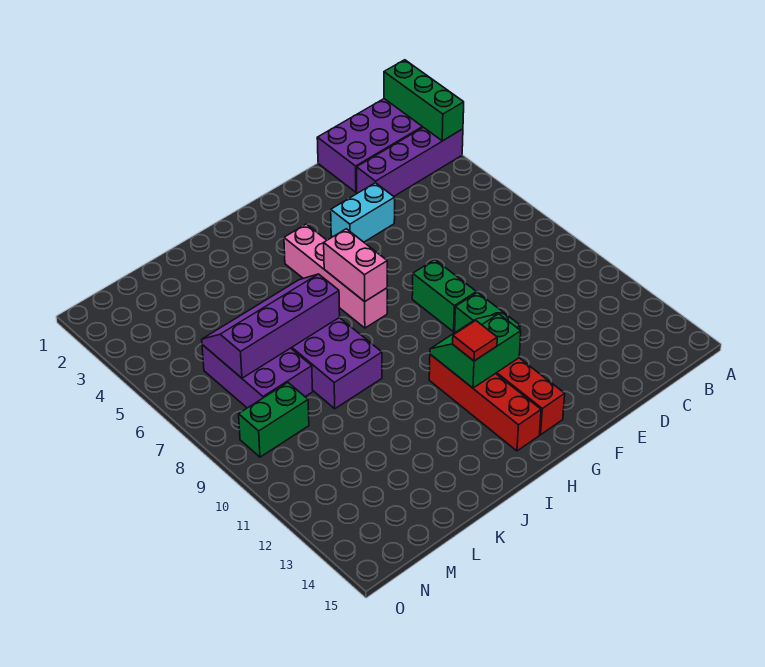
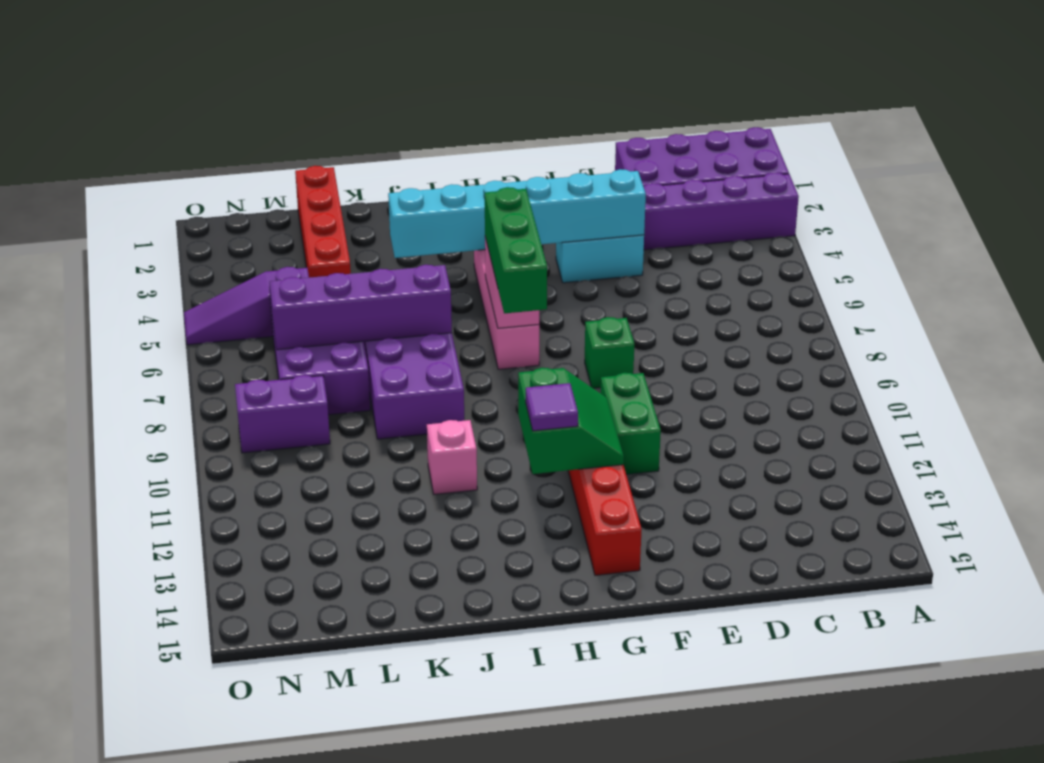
green brick A1:A3 level 2 -> green brick H6:H8 level 3
none -> cyan brick E4:J4 level 2
green brick F8:F9 level 1 -> green brick F8 level 1
green slope G11:H12 level 2 top 12 -> green slope G11:H12 level 2 top H
red brick H11:H14 level 1 -> red brick L1:L4 level 1
red tile H12 level 3 -> purple tile H12 level 3
none -> pink brick J11 level 1
none -> purple slope M5:O5 level 1 top M
green brick M9:N9 level 1 -> purple brick M9:N9 level 1

